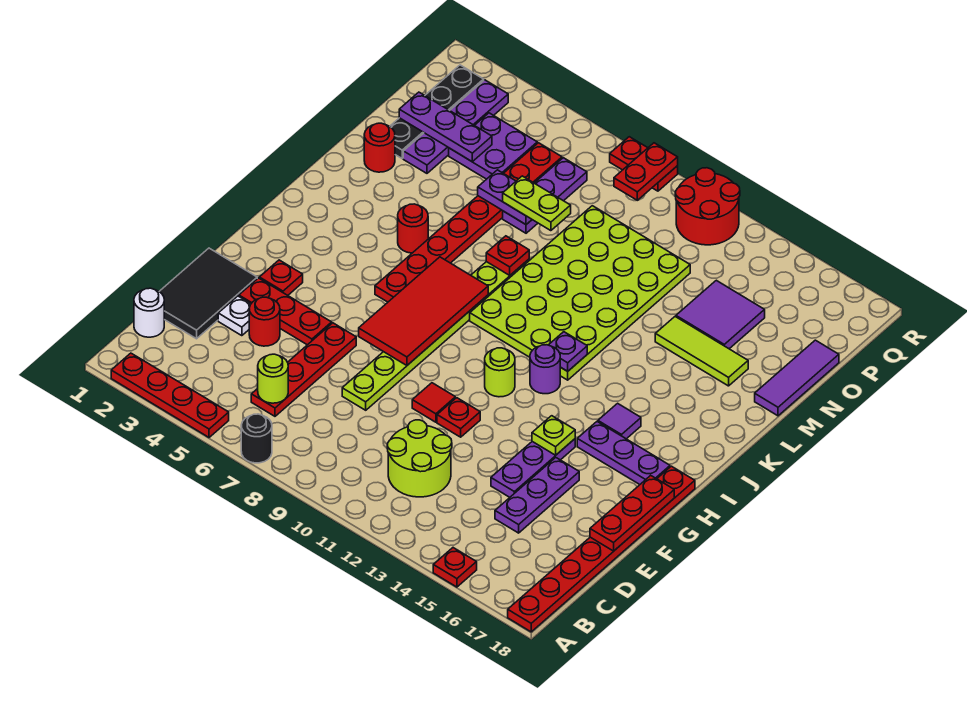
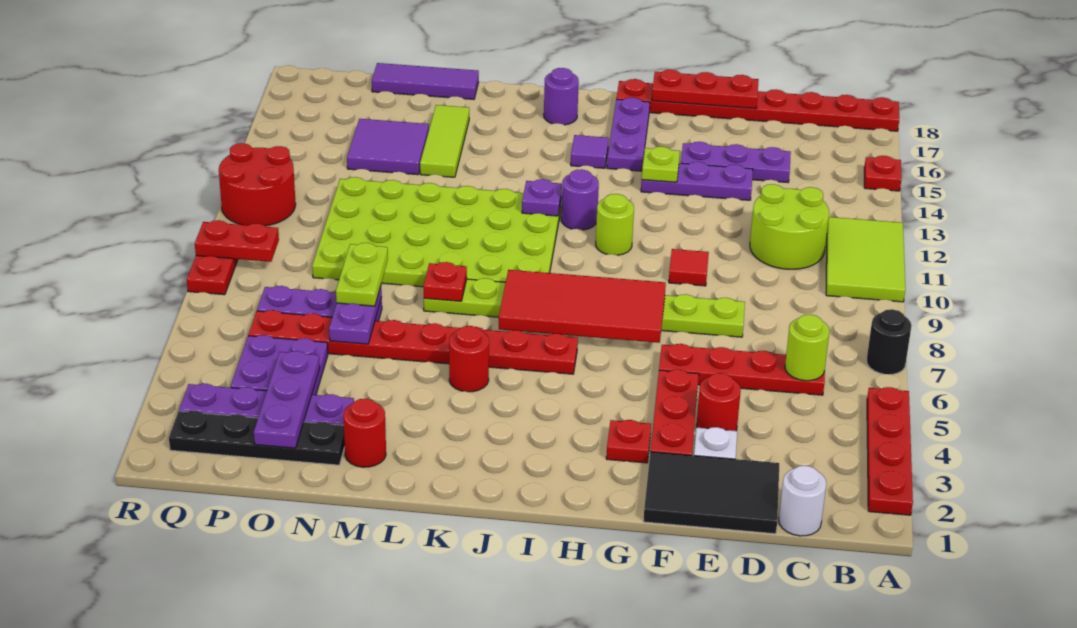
none -> lime tile A10:B12 level 1
red plate F11 level 1 -> none
none -> purple round brick J17 level 1

